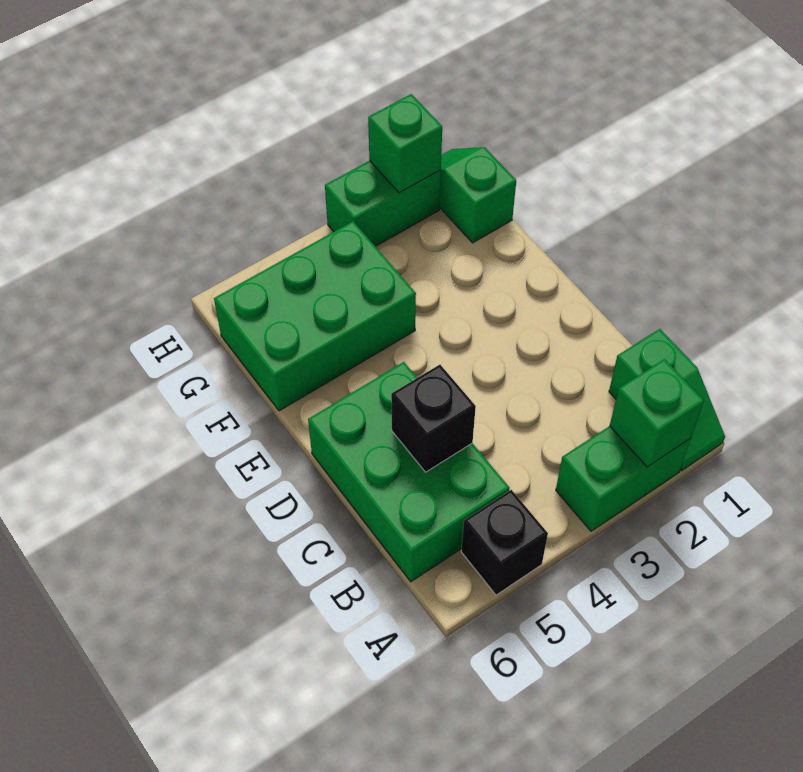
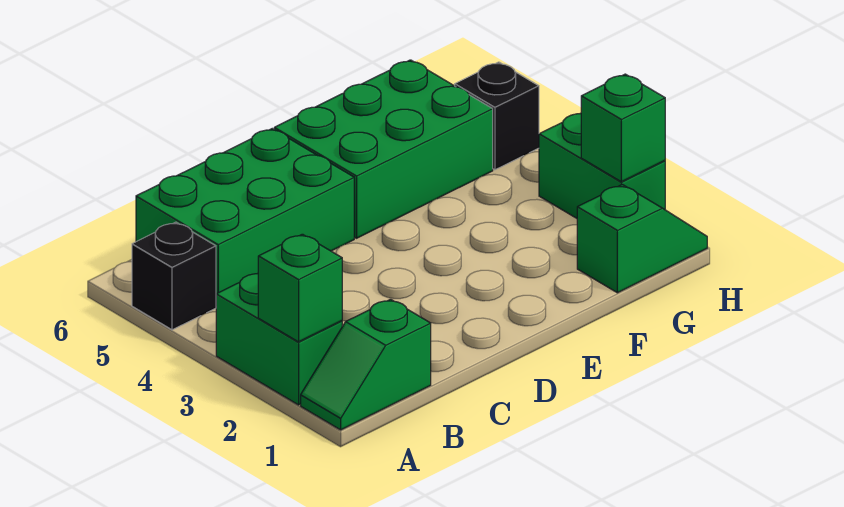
black brick C5 level 2 -> black brick H5 level 1
green brick F4:G6 level 1 -> green brick E5:G6 level 1

